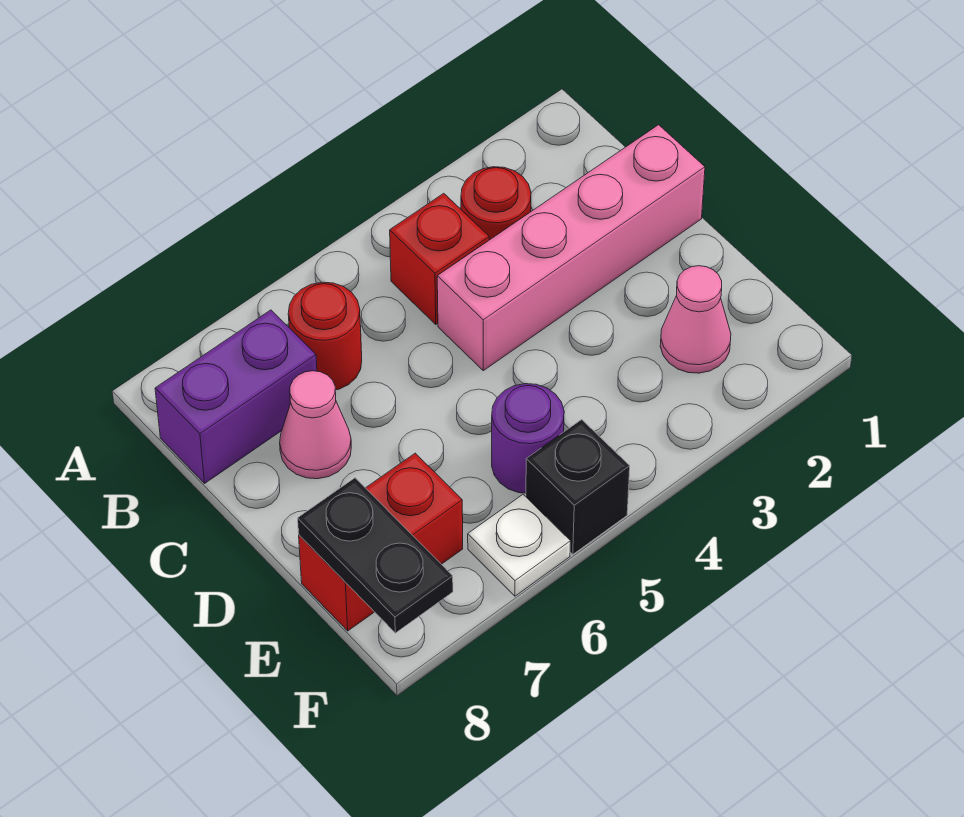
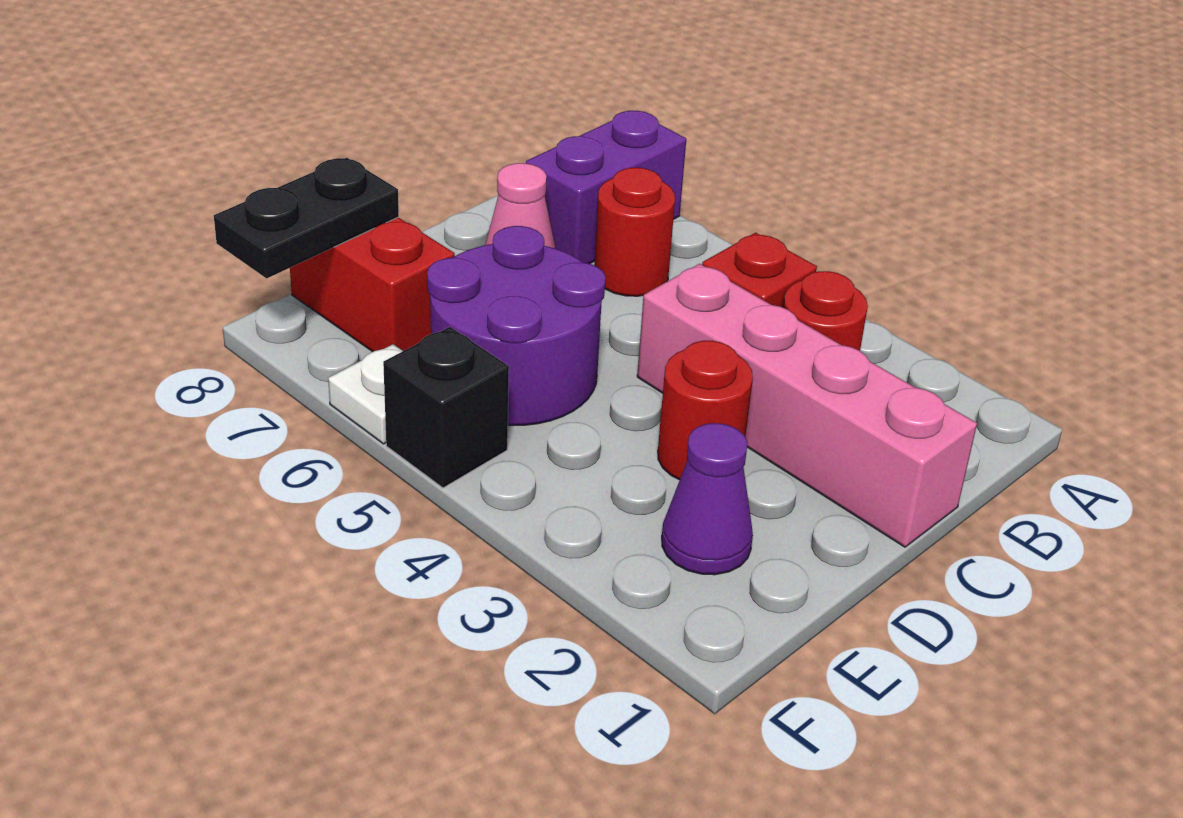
purple brick B7:B8 level 1 -> purple brick A7:B7 level 1
none -> red round brick D3 level 1
pink cone E2 level 1 -> purple cone E2 level 1
purple round brick E5 level 1 -> purple round brick D5:E6 level 1

